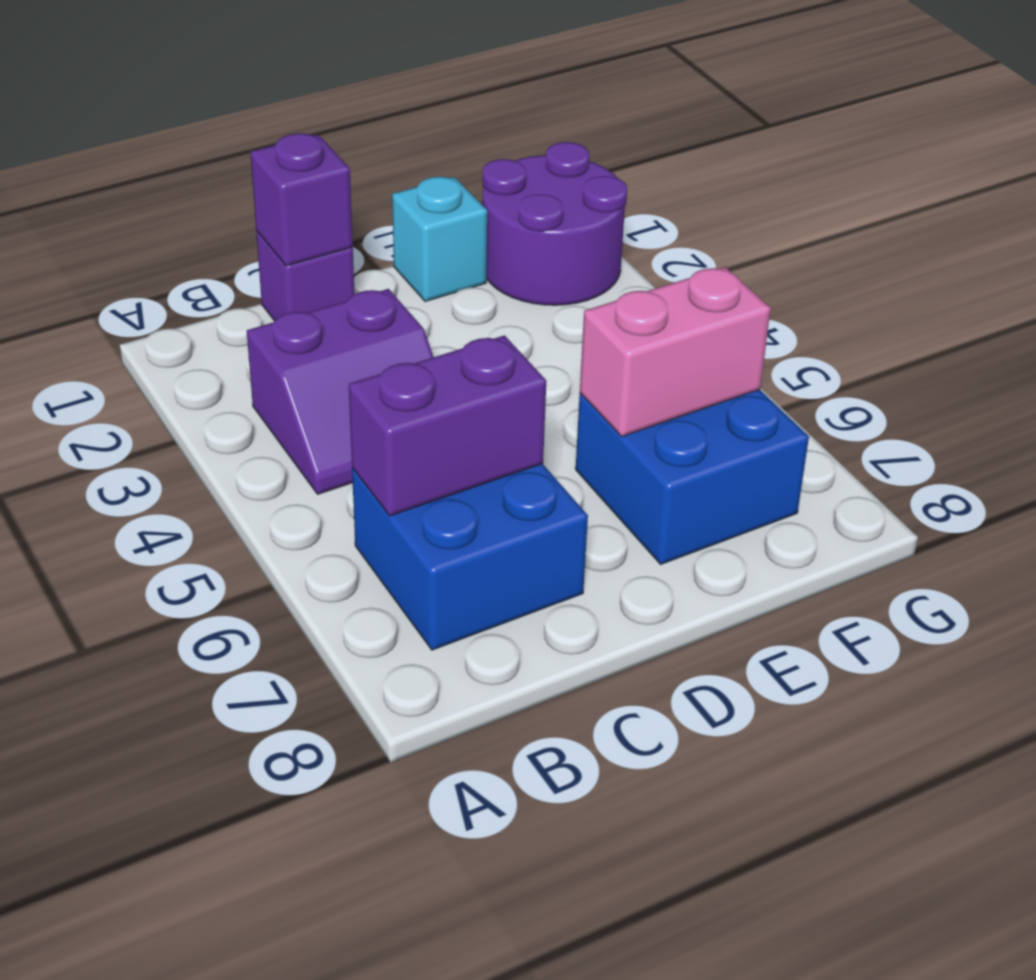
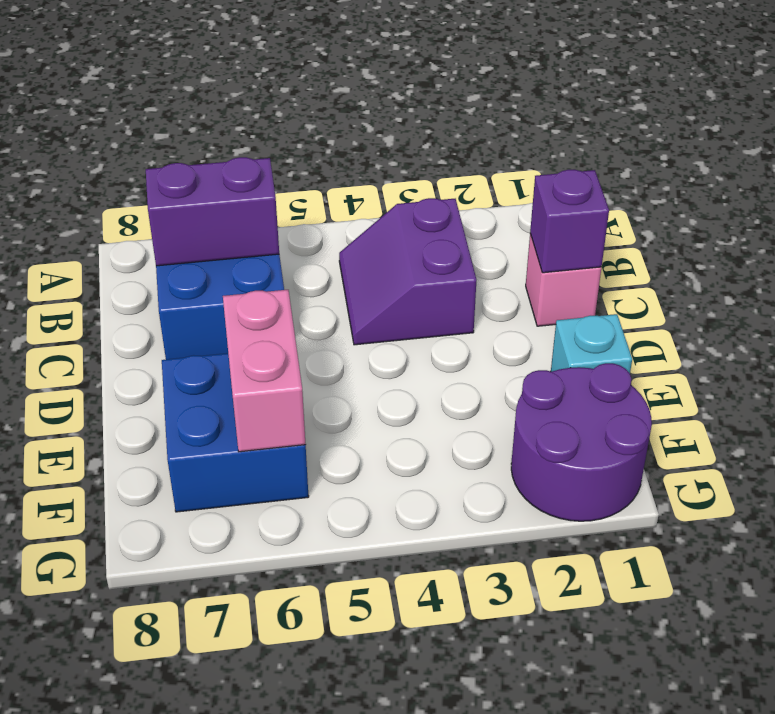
purple brick B6:C6 level 2 -> purple brick B6:B7 level 2
purple brick C1 level 1 -> pink brick C1 level 1

